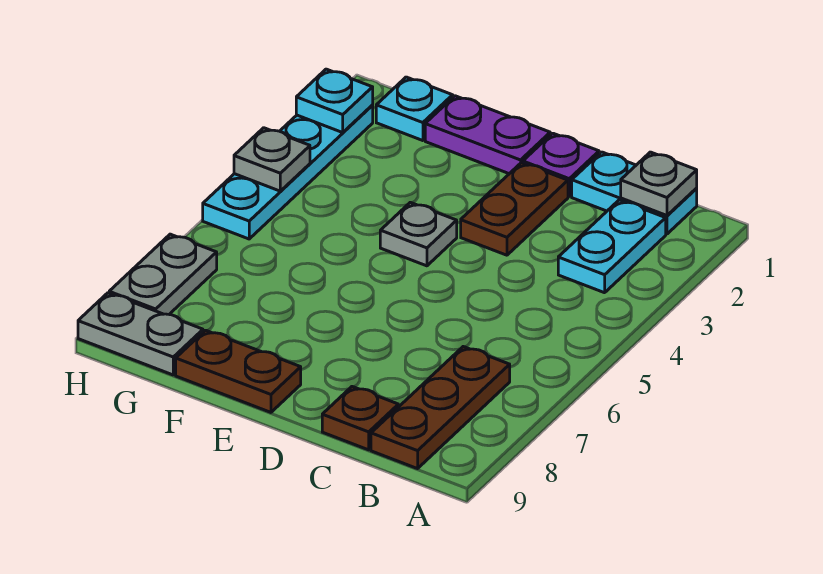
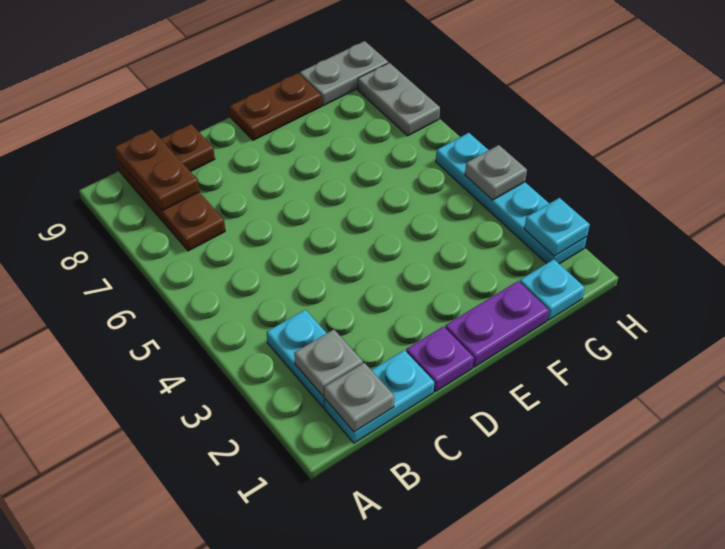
brown plate D2:D3 level 1 -> brown plate B8:B9 level 2
grey plate E4 level 1 -> grey plate B2 level 2

